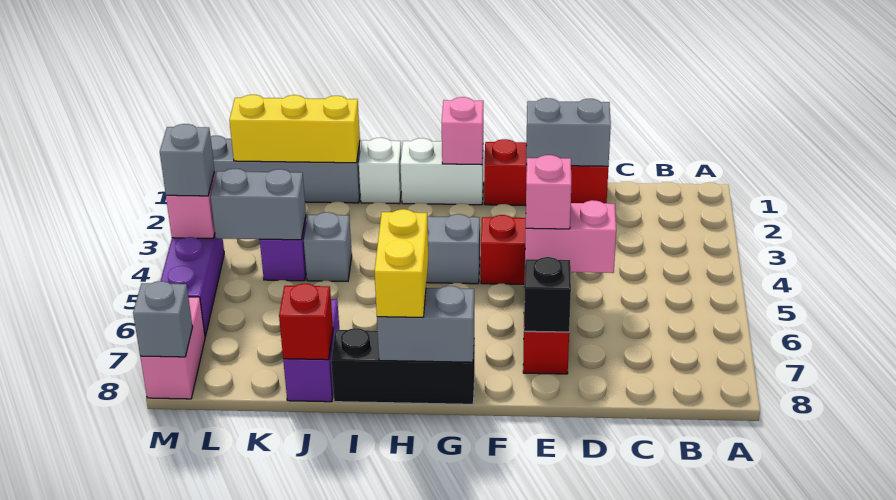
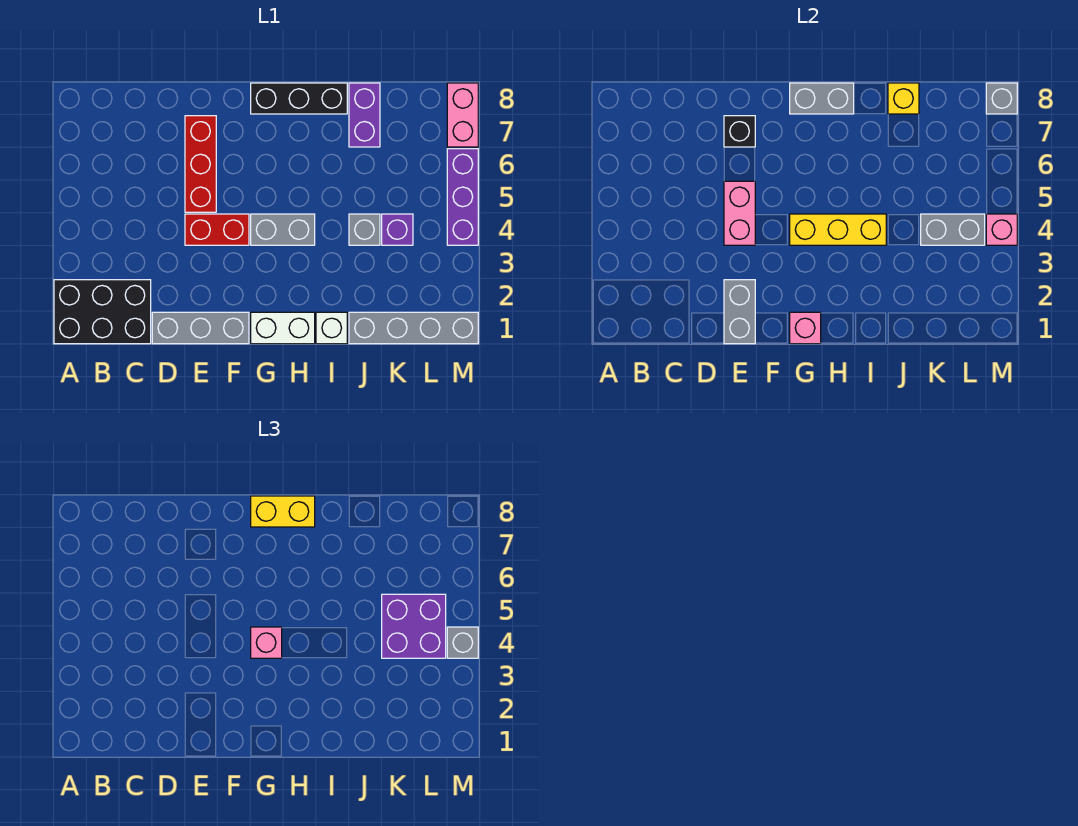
none -> black brick A1:C2 level 1
red brick D1:F1 level 1 -> grey brick D1:F1 level 1
grey brick D1:E1 level 2 -> grey brick E1:E2 level 2
pink brick D5:E5 level 2 -> pink brick E4:E5 level 2
pink brick E5 level 3 -> pink brick G4 level 3
yellow brick H7:H8 level 3 -> yellow brick G8:H8 level 3
yellow brick J1:L1 level 2 -> yellow brick G4:I4 level 2
red brick J8 level 2 -> yellow brick J8 level 2
none -> purple brick K4:L5 level 3

